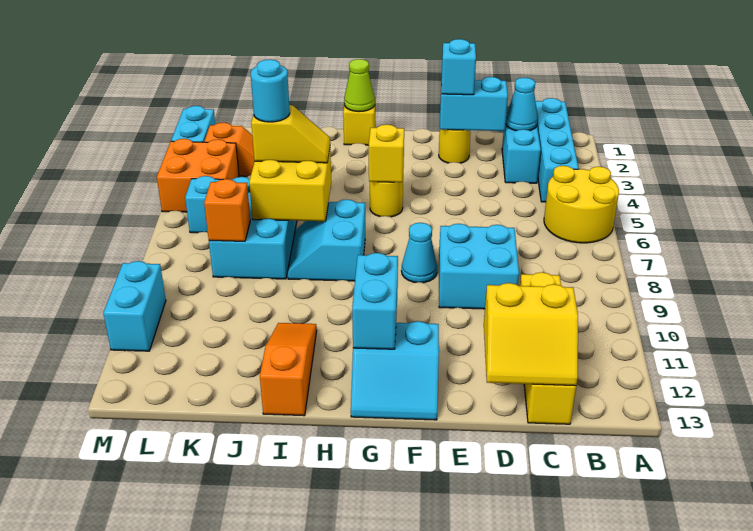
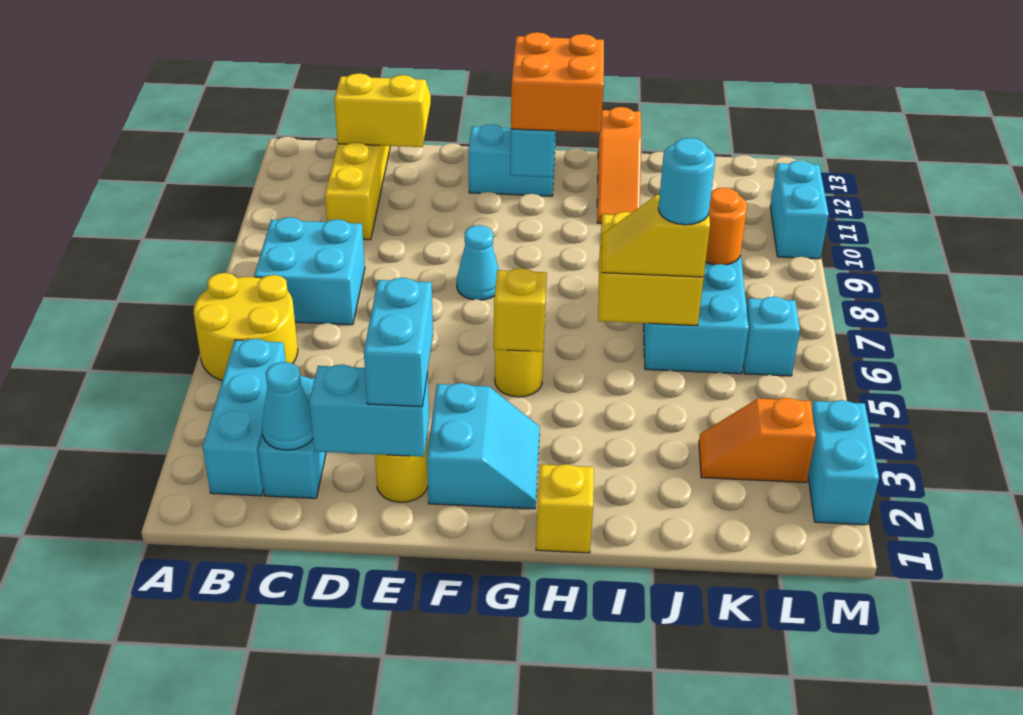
cyan brick B1:B4 level 1 -> cyan brick B2:B4 level 1
cyan brick D8:E9 level 1 -> cyan brick B7:C8 level 1
cyan brick E2 level 3 -> cyan brick E2:E3 level 3
lime cone H1 level 2 -> none
cyan slope H7:I8 level 1 top H -> cyan slope F2:G3 level 1 top F
orange brick K8 level 2 -> orange round brick K8 level 2
orange brick L4:M5 level 1 -> orange brick G11:H12 level 3

